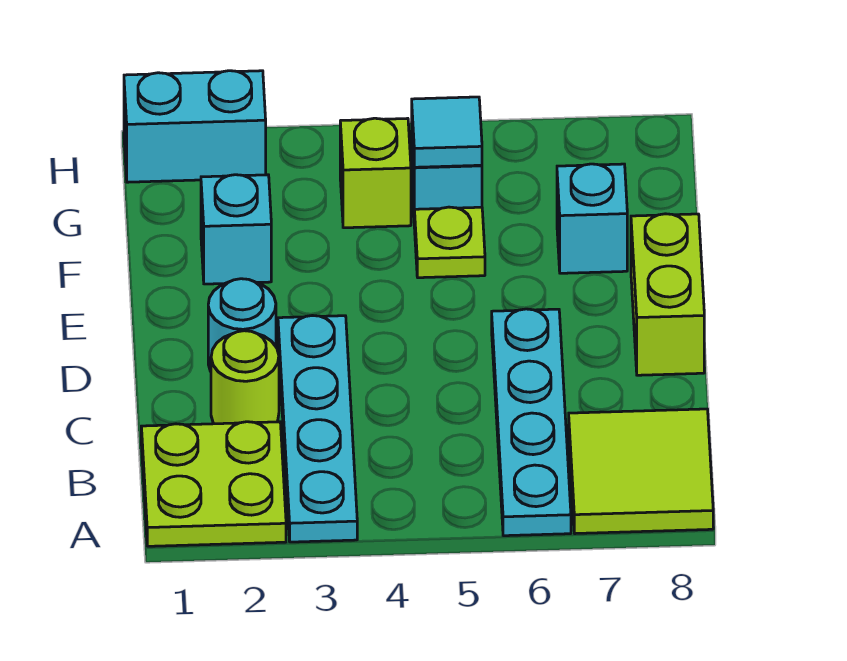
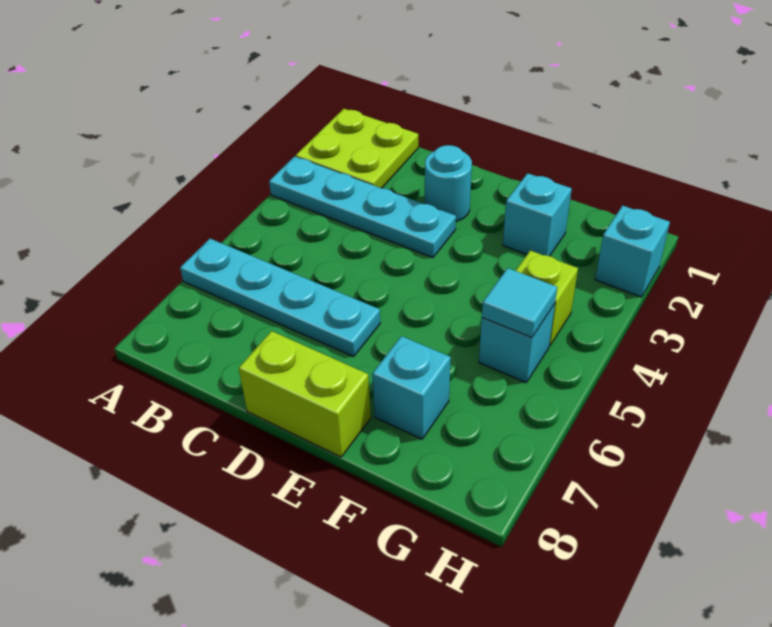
lime tile A7:B8 level 1 -> none
lime round brick C2 level 1 -> none
lime plate F5 level 1 -> none
cyan brick H1:H2 level 1 -> cyan brick H2 level 1

